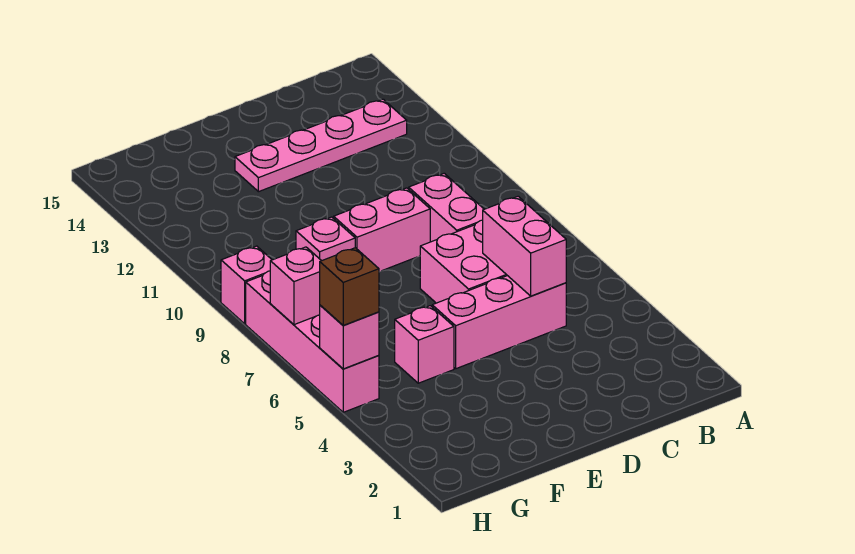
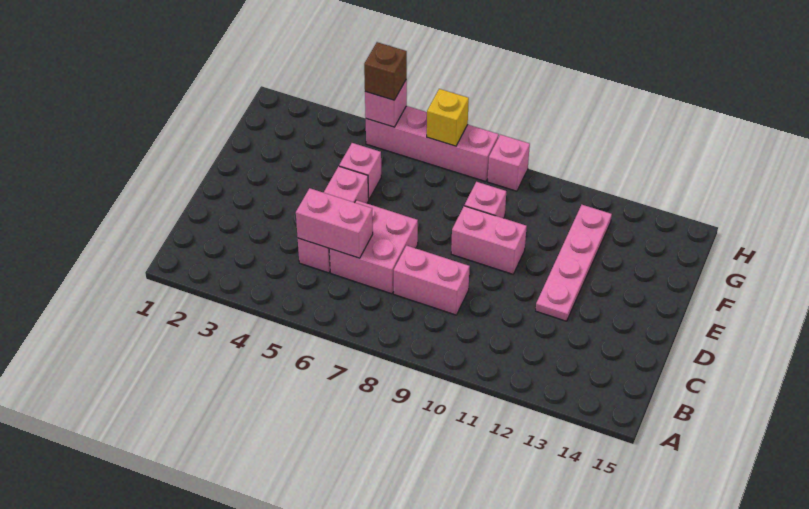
pink plate B13:E13 level 1 -> pink plate D12:G12 level 1
pink brick D9:E9 level 1 -> pink brick E9:E10 level 1
pink brick H7 level 2 -> yellow brick H7 level 2

